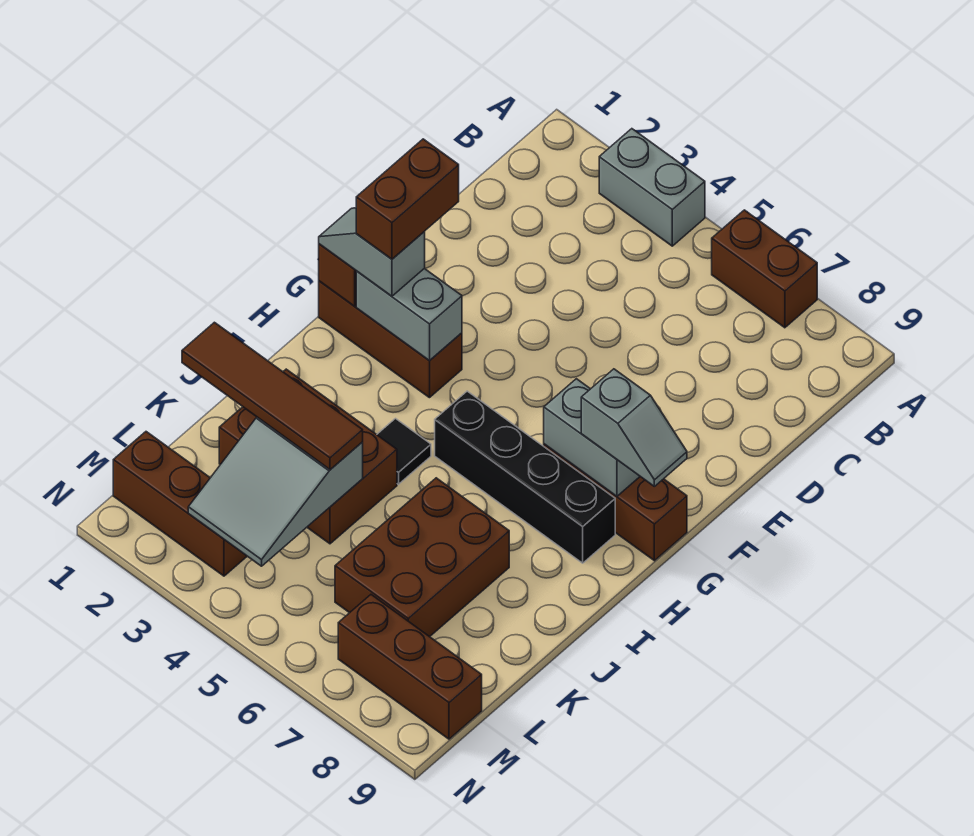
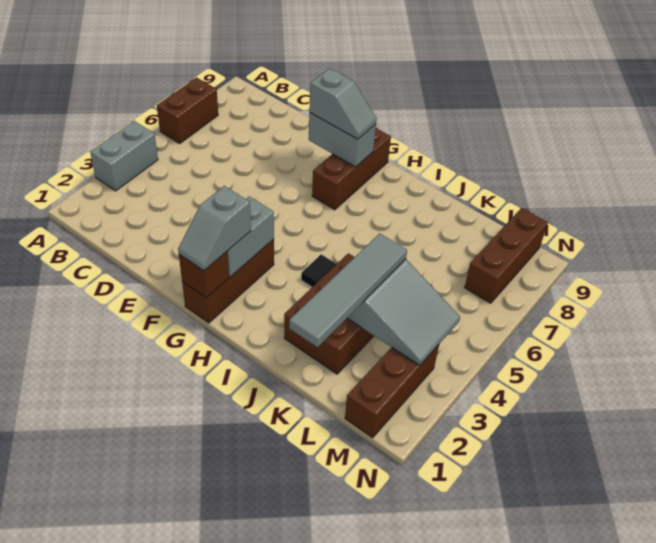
brown brick F2:G2 level 4 -> none
grey brick G7:G8 level 2 -> grey brick F8:G8 level 2
grey slope G8:G9 level 3 top 8 -> grey slope F8:G8 level 3 top F
black brick H5:H8 level 1 -> none
brown brick J6:L7 level 1 -> none
brown tile K1:K4 level 3 -> grey tile K1:K4 level 3

